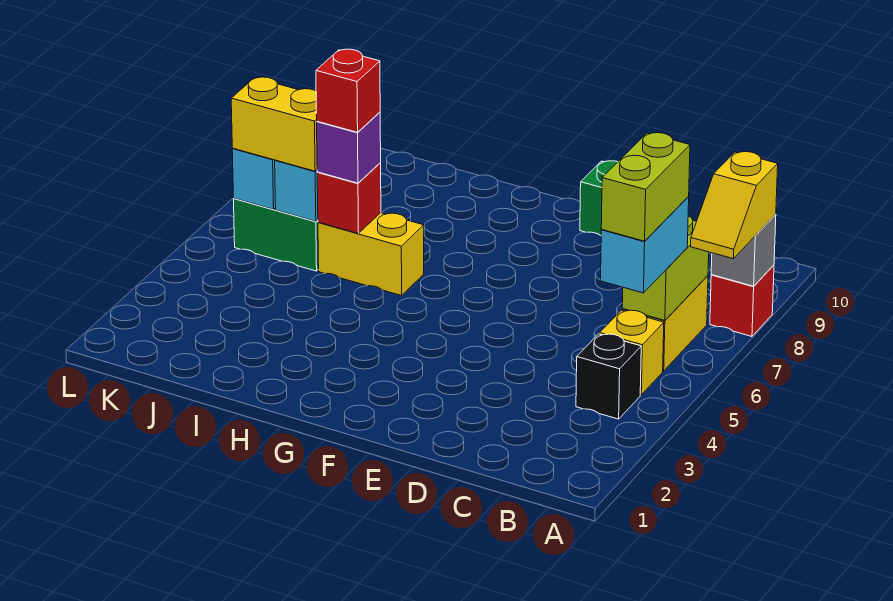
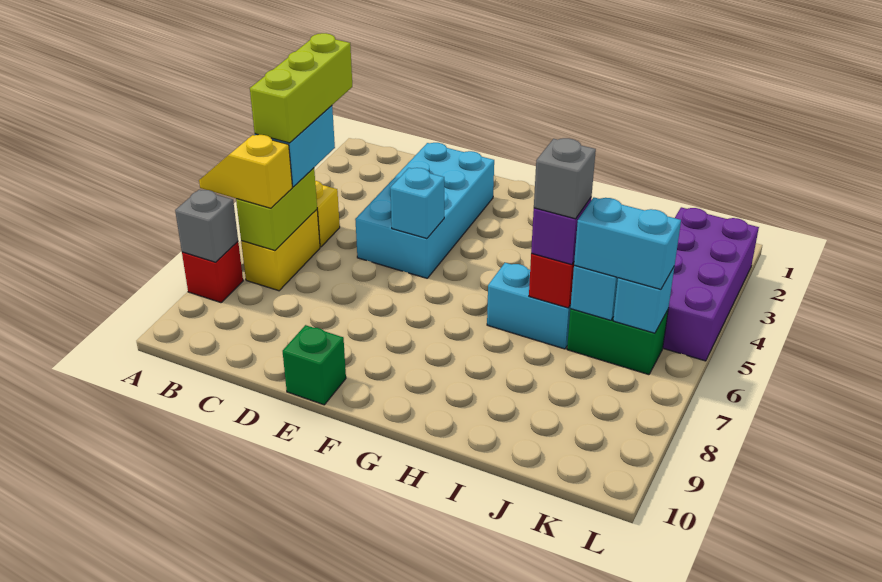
yellow slope A7:A8 level 3 top 8 -> yellow slope A7:B7 level 3 top B
black brick B4 level 1 -> none
lime brick B5:B6 level 4 -> lime brick B4:B6 level 4
none -> cyan brick D2:E5 level 1
none -> cyan brick E5 level 2
yellow brick H6:I6 level 1 -> cyan brick H6:I6 level 1
red brick I6 level 4 -> grey brick I6 level 4
yellow brick J6:K6 level 3 -> cyan brick J6:K6 level 3
none -> purple brick K2:L5 level 1

